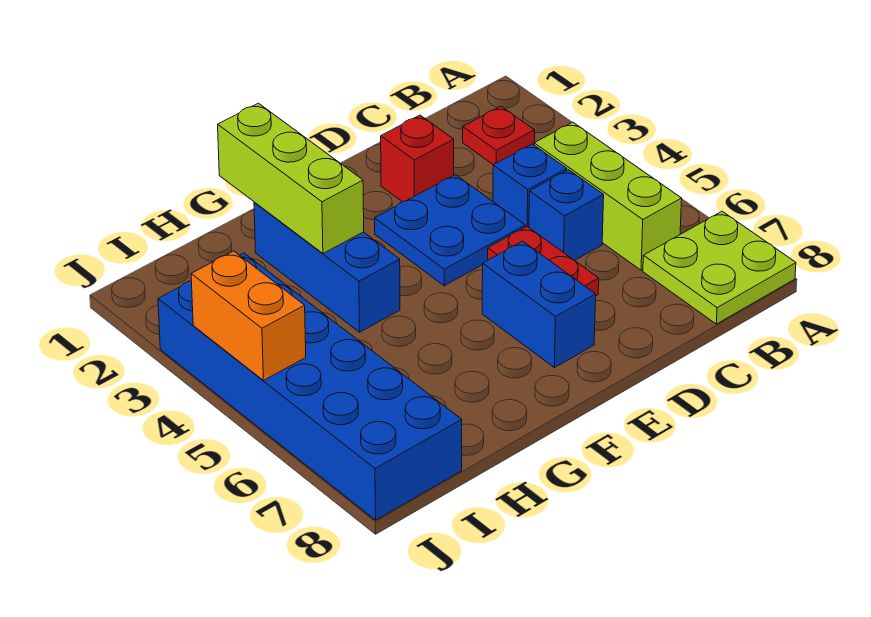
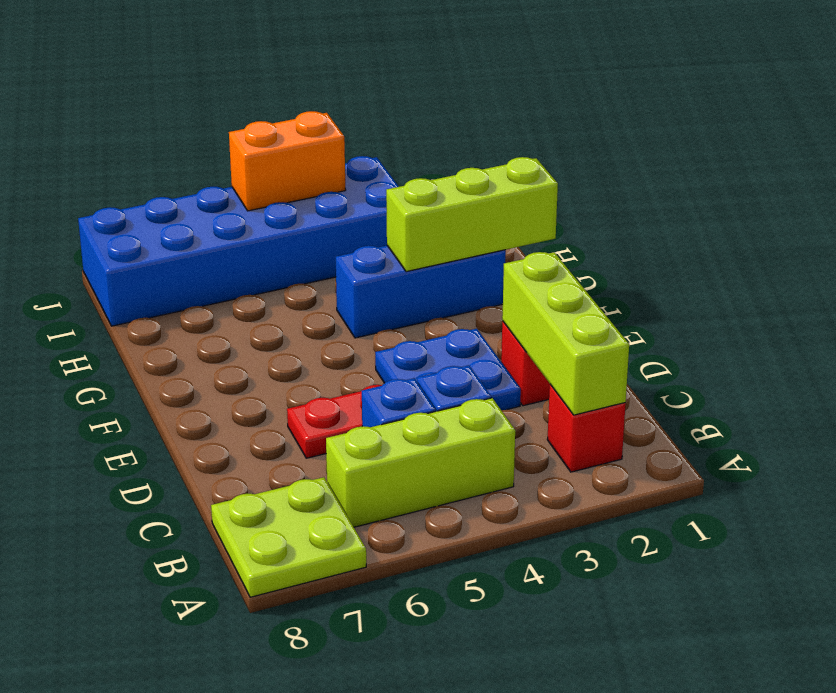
red plate B2 level 1 -> red brick B2 level 1
none -> lime brick B2:D2 level 2
blue brick E6:E7 level 1 -> none

